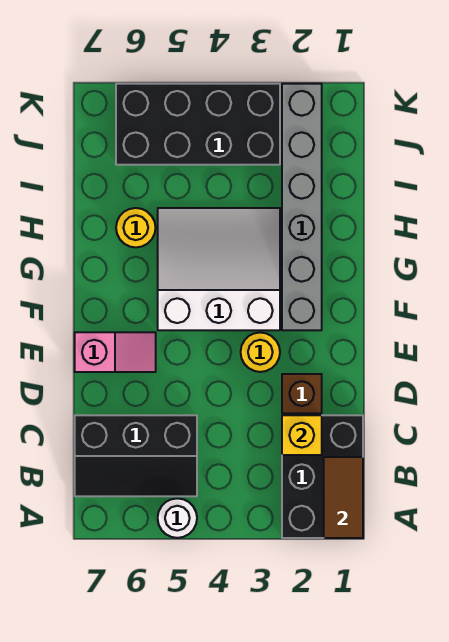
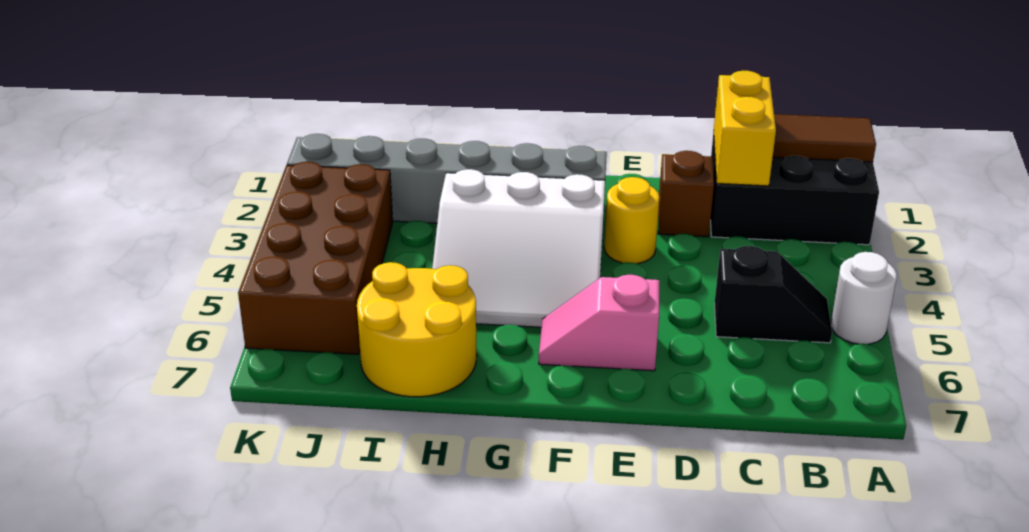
black slope B5:C7 level 1 top C -> black slope B5:C5 level 1 top C
yellow brick C2 level 2 -> yellow brick C1:C2 level 2
pink slope E6:E7 level 1 top 7 -> pink slope E6:F6 level 1 top E
white slope F3:H5 level 1 top F -> white slope F3:H5 level 1 top 3
yellow round brick H6 level 1 -> yellow round brick H6:I7 level 1
black brick J3:K6 level 1 -> brown brick J3:K6 level 1

